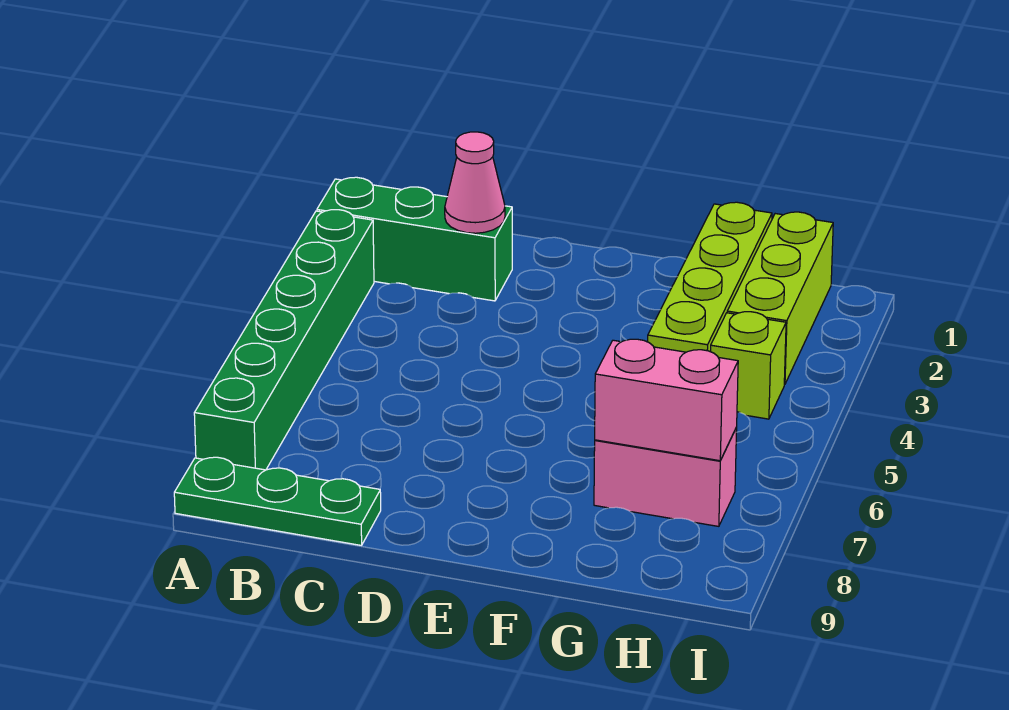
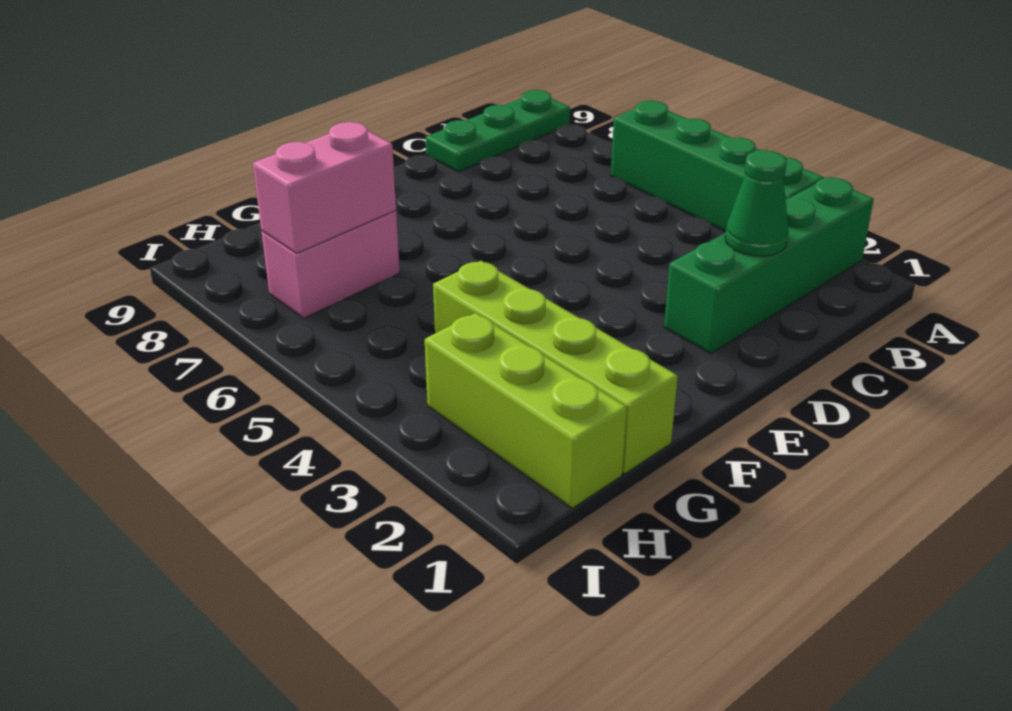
green brick A2:C2 level 1 -> green brick A2:D2 level 1
green brick A3:A8 level 1 -> green brick A3:A6 level 1
pink cone C2 level 2 -> green cone C2 level 2
lime brick H4 level 1 -> none

